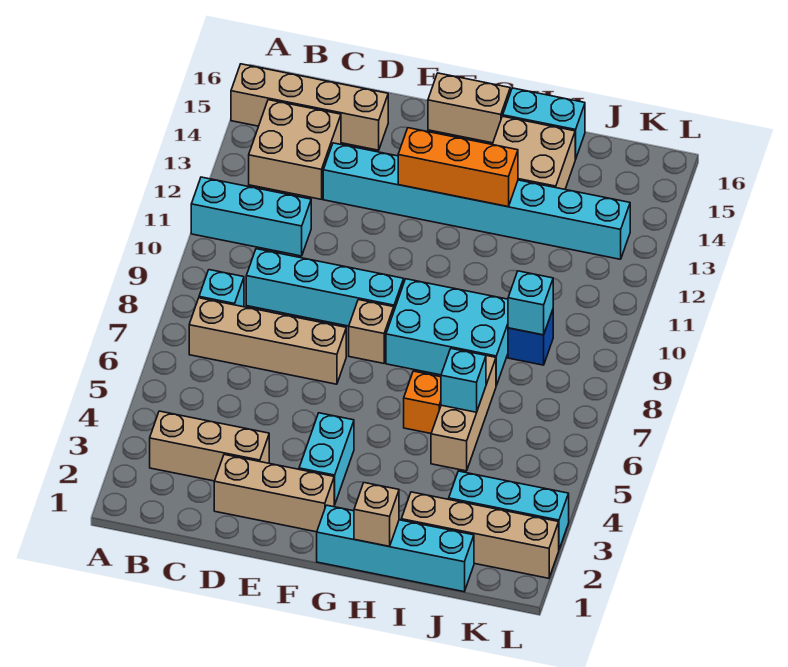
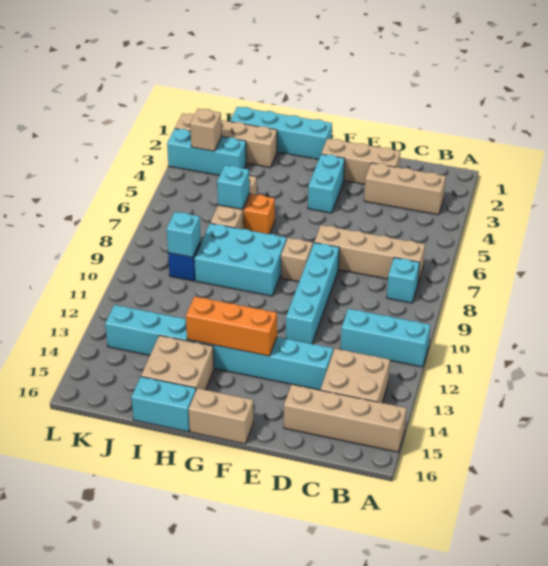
cyan brick C9:F9 level 1 -> cyan brick E8:E11 level 1
tan brick H1 level 2 -> tan brick K3 level 2

